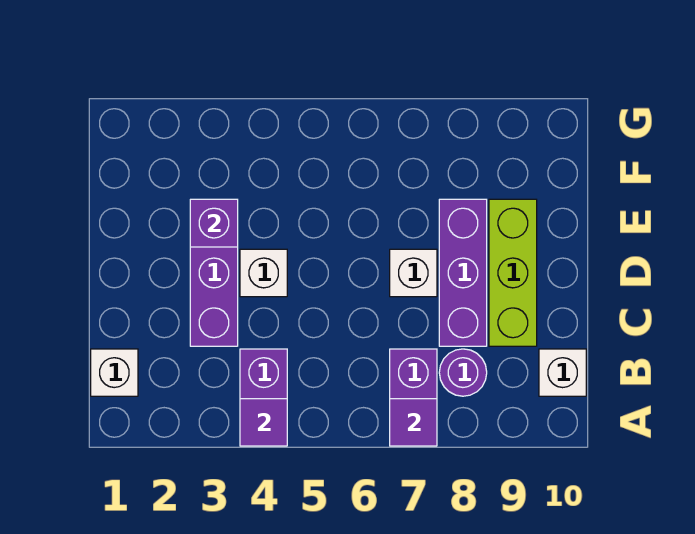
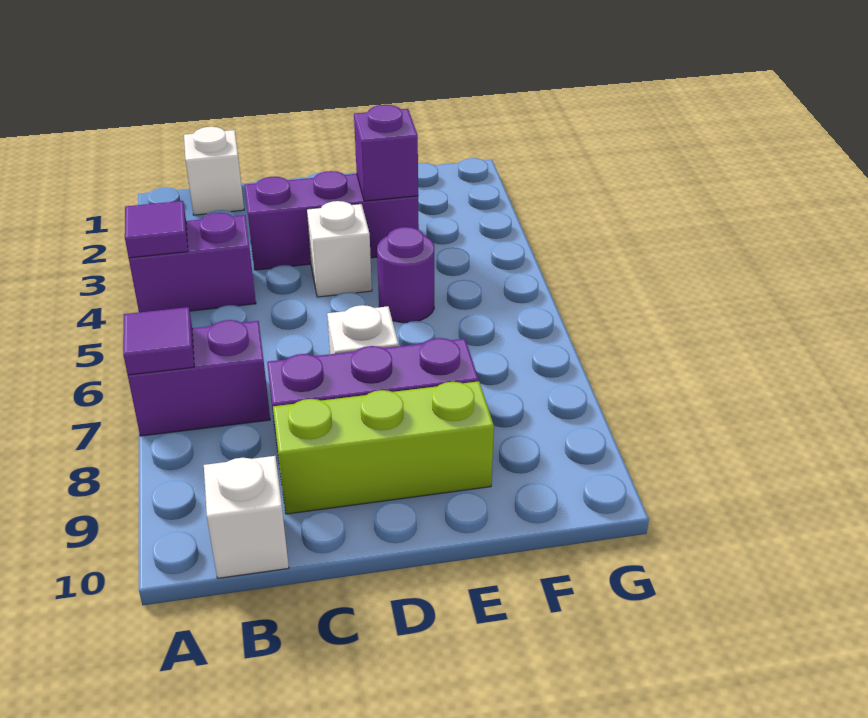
purple round brick B8 level 1 -> purple round brick E5 level 1

